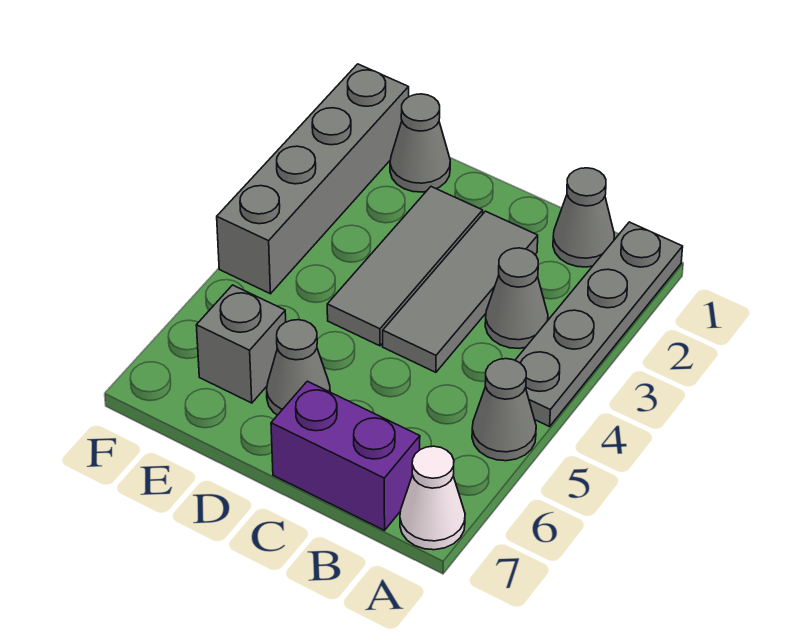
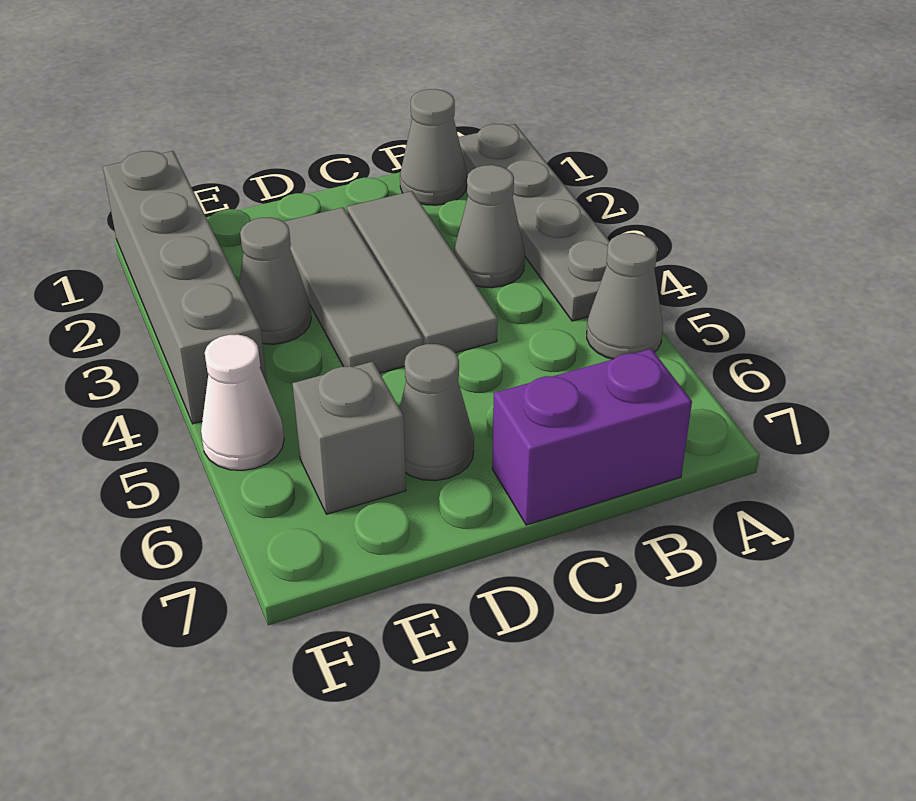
white cone A7 level 1 -> white cone F5 level 1
grey cone E1 level 1 -> grey cone E3 level 1

